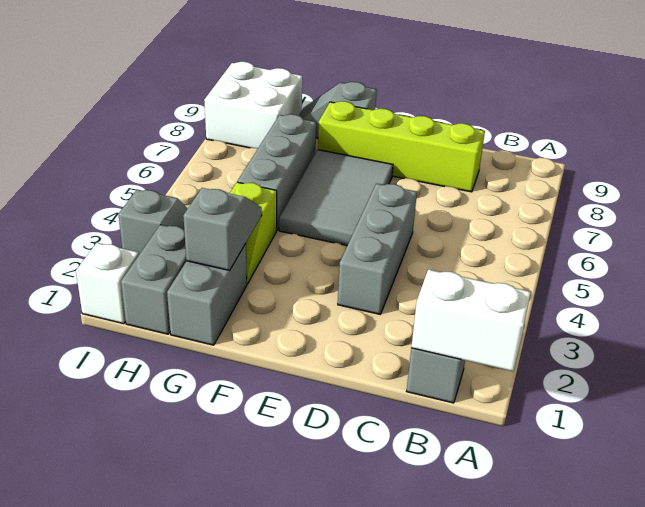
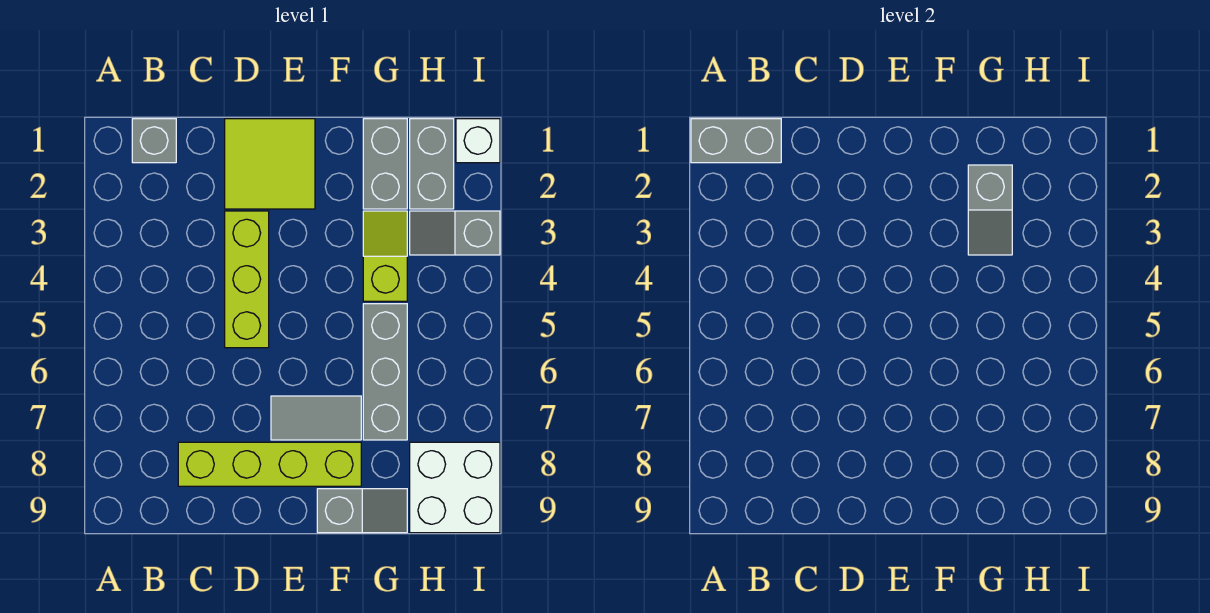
white brick A1:B1 level 2 -> grey brick A1:B1 level 2
none -> lime tile D1:E2 level 1
grey brick D3:D5 level 1 -> lime brick D3:D5 level 1
grey tile E5:F7 level 1 -> grey tile E7:F7 level 1

